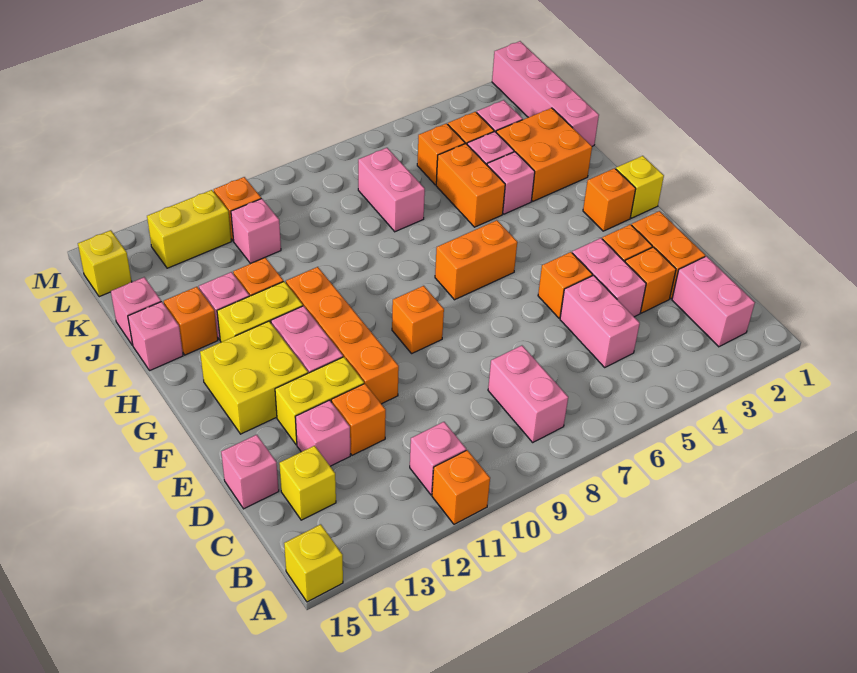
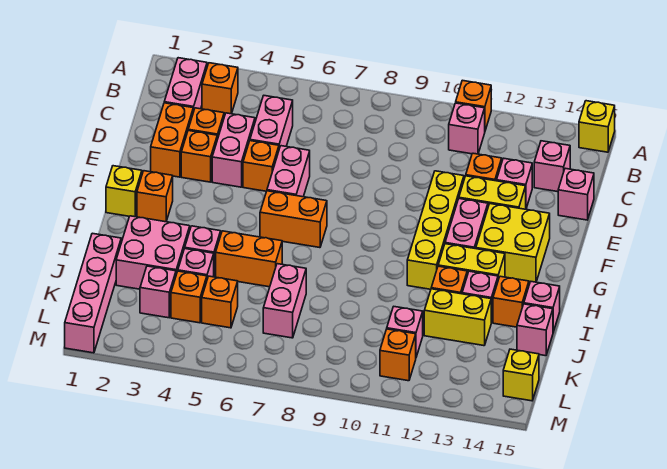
pink brick B8:C8 level 1 -> pink brick E6:F6 level 1
yellow brick C14 level 1 -> pink brick C14 level 1
orange brick E11:H11 level 1 -> yellow brick E11:H11 level 1
orange brick F9 level 1 -> orange brick B3 level 1
orange brick I2:J3 level 1 -> pink brick I2:J3 level 1
orange brick I5:J5 level 1 -> orange brick I5:I6 level 1
yellow brick L12:L13 level 1 -> yellow brick J12:J13 level 1

